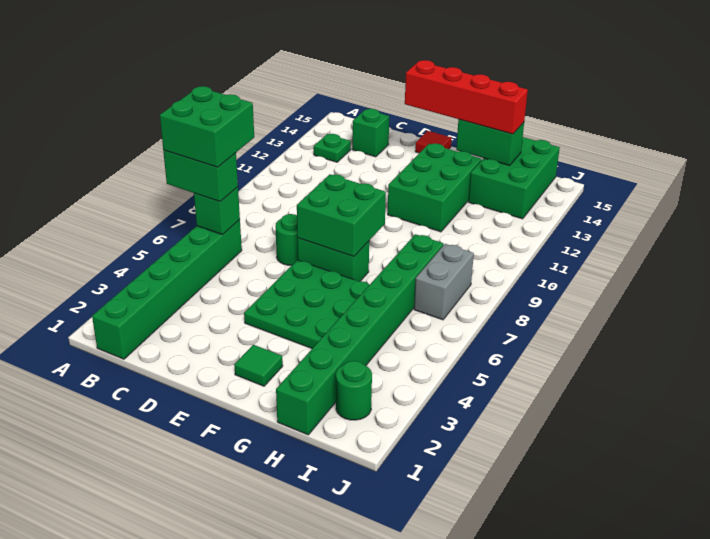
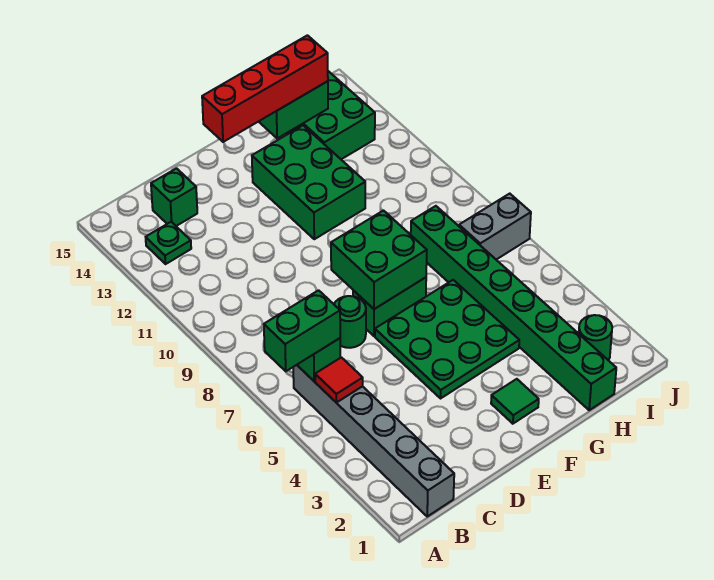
green brick A6:B7 level 4 -> none
green brick B1:B6 level 1 -> grey brick B1:B6 level 1
red tile E15 level 1 -> red tile B5 level 2
grey brick I7:I8 level 1 -> grey brick I7:J7 level 1

